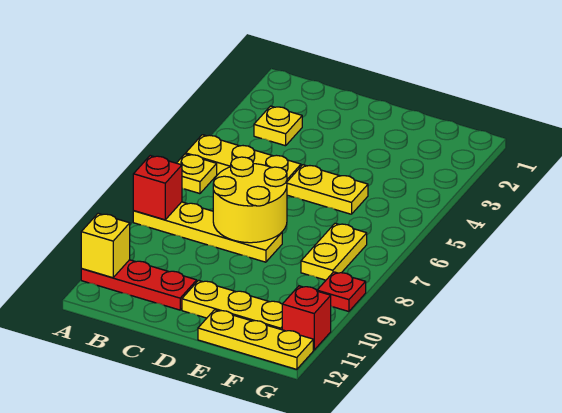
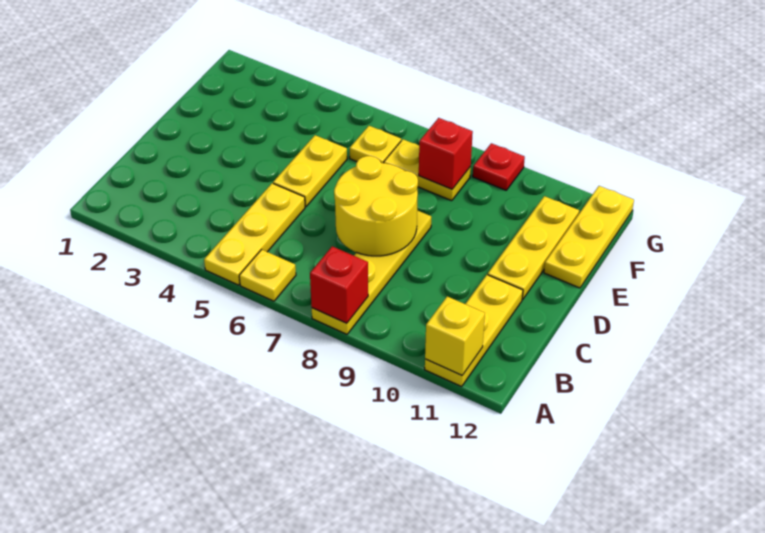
red plate A11:C11 level 1 -> yellow plate A11:C11 level 1
yellow plate B3 level 1 -> yellow plate F6 level 1
red brick G11 level 1 -> red brick F8 level 2

